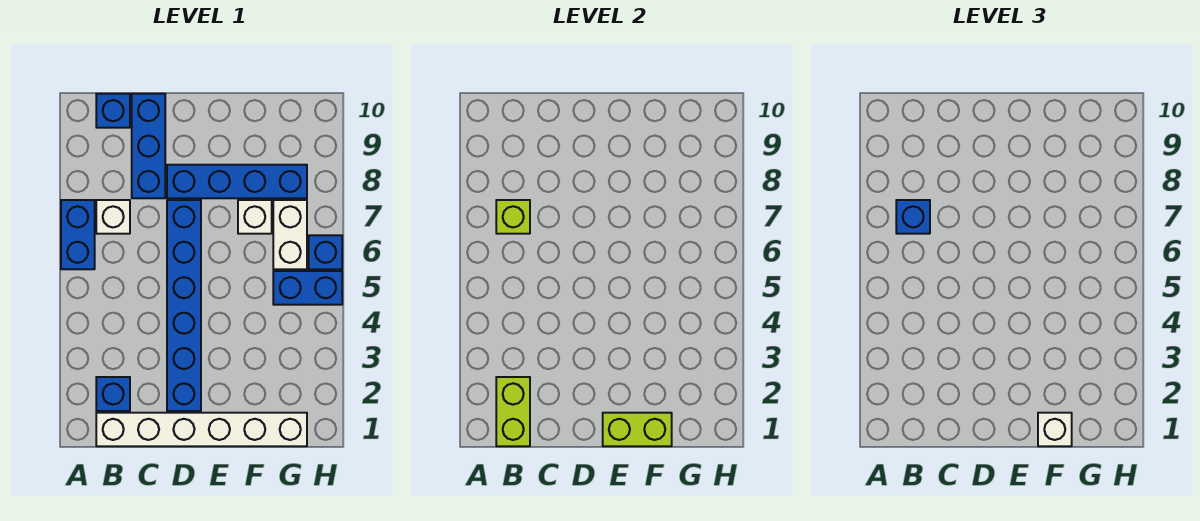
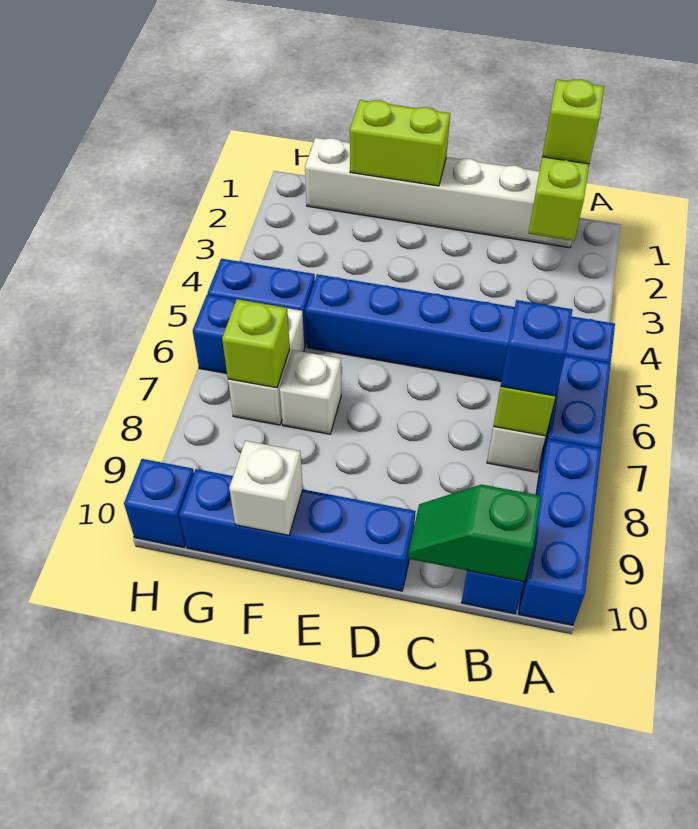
none -> lime brick B1 level 3
blue brick B2 level 1 -> blue brick H10 level 1
none -> green slope B10:C10 level 2 top B
blue brick C8:C10 level 1 -> blue brick A8:A10 level 1
blue brick D2:D7 level 1 -> blue brick A5:F5 level 1
blue brick D8:G8 level 1 -> blue brick D10:G10 level 1
white brick F1 level 3 -> white brick F10 level 2
none -> lime brick G7 level 2

